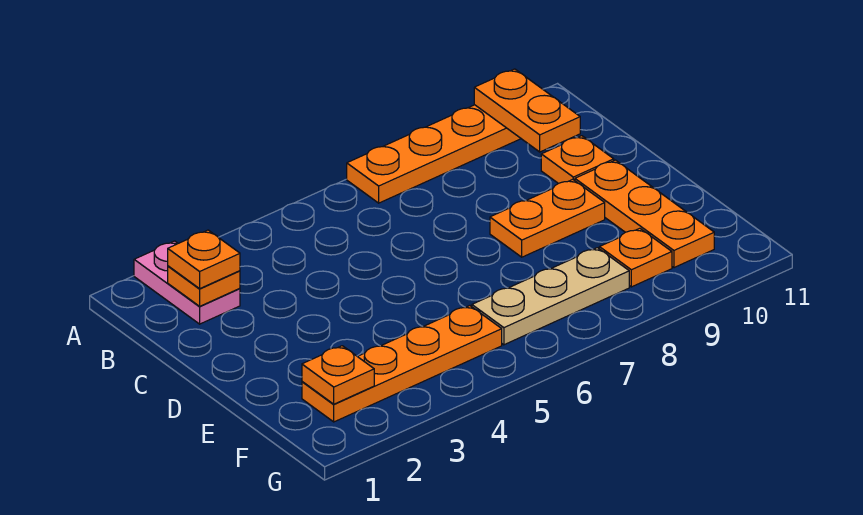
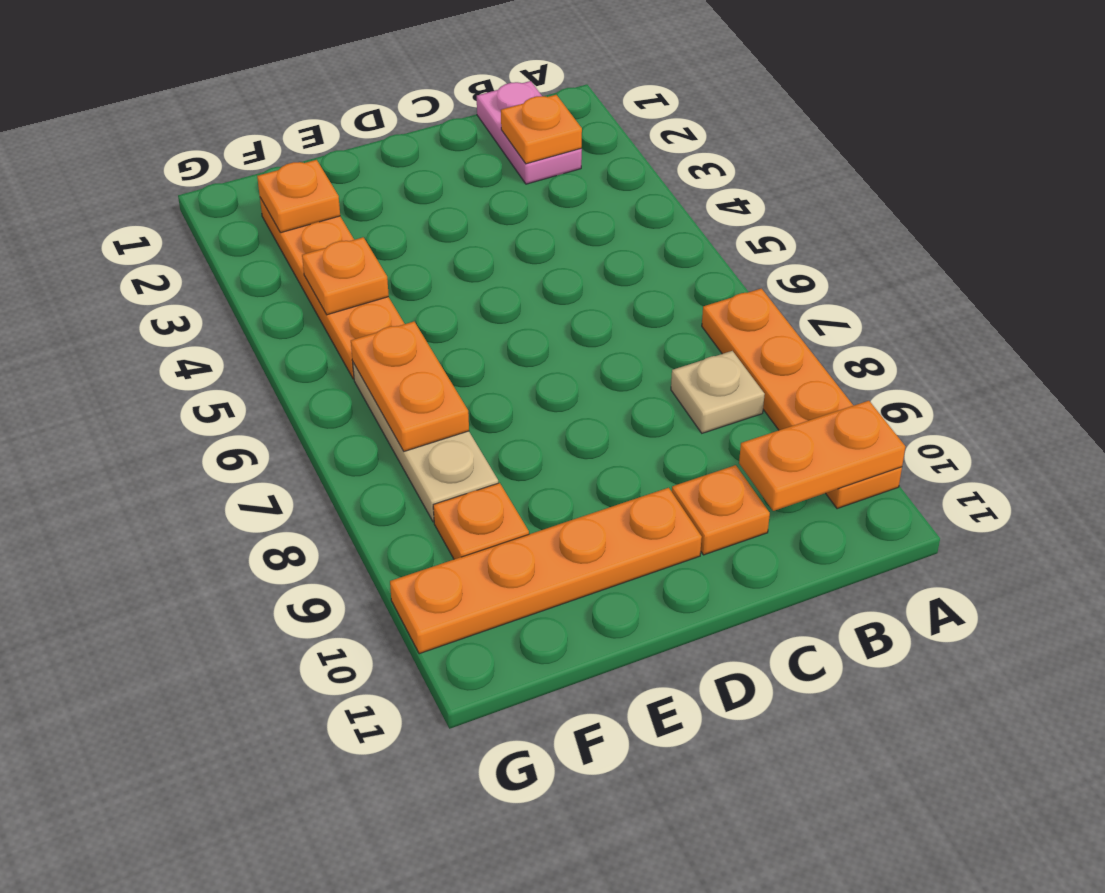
pink plate A2:B2 level 1 -> pink plate B1:B2 level 1
orange plate B2 level 3 -> orange plate F4 level 2
none -> tan plate B8 level 1
orange plate D8:D9 level 1 -> orange plate F6:F7 level 2
orange plate D10:F10 level 1 -> orange plate D10:G10 level 1

